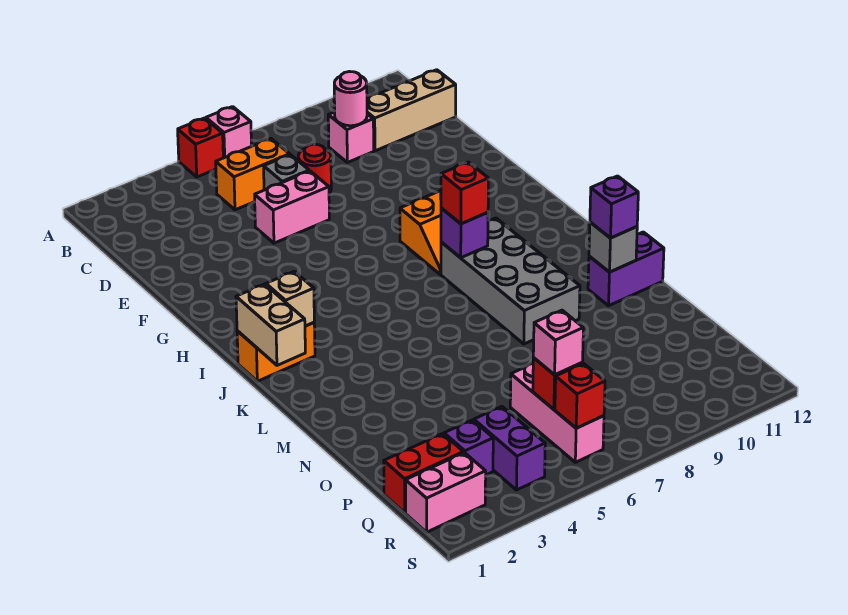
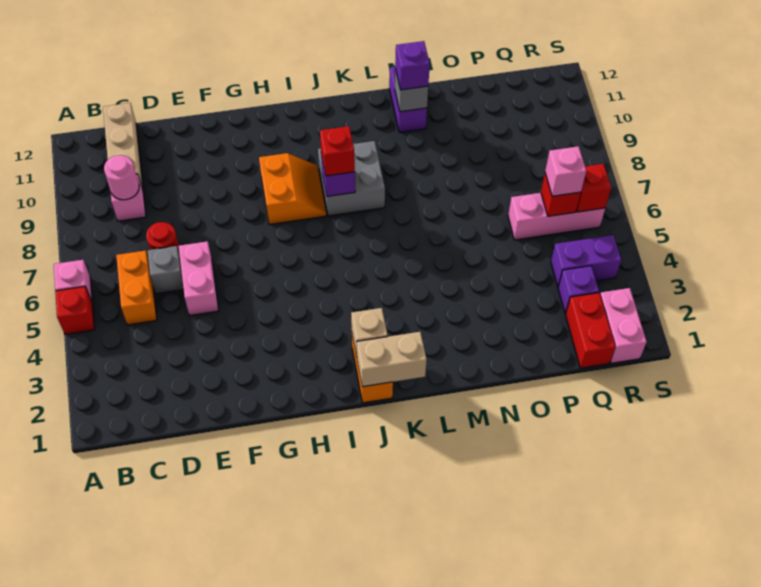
grey brick J8:M9 level 1 -> grey brick J8:K9 level 1

